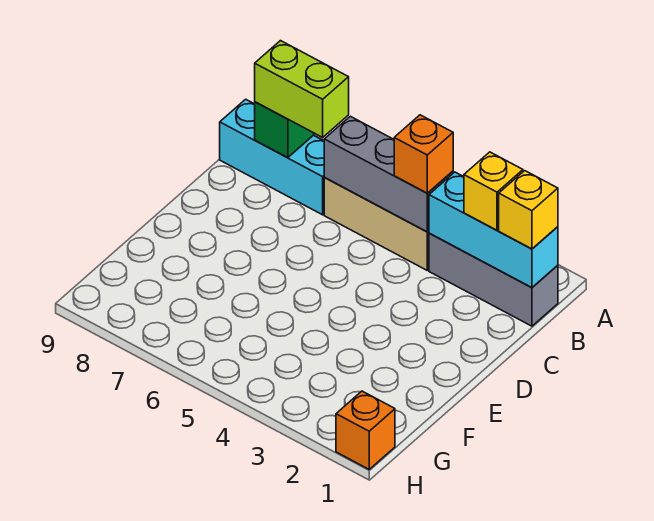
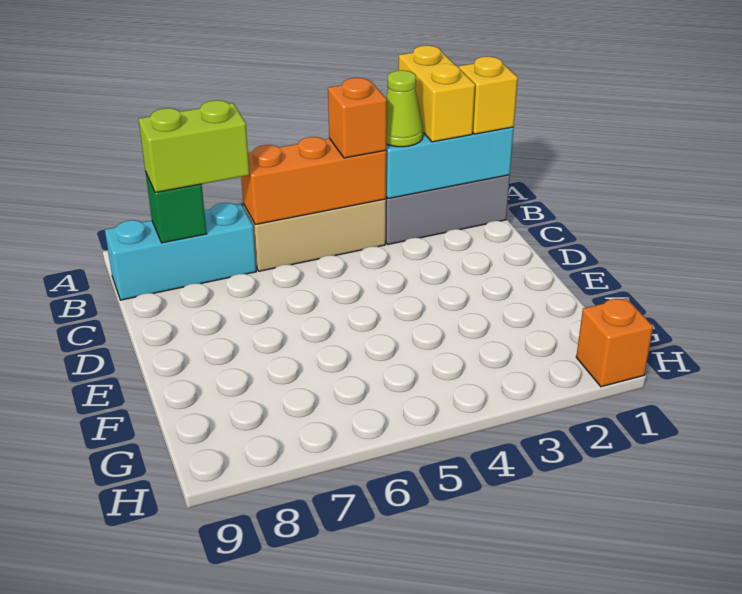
yellow brick B2 level 3 -> yellow brick A2:B2 level 3
none -> lime cone B3 level 3
grey brick B4:B6 level 2 -> orange brick B4:B6 level 2

